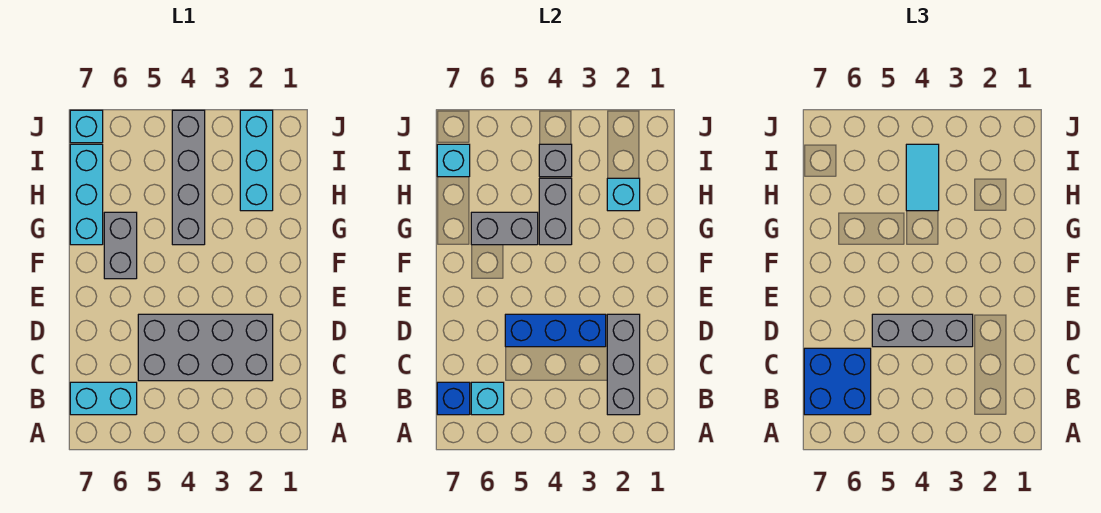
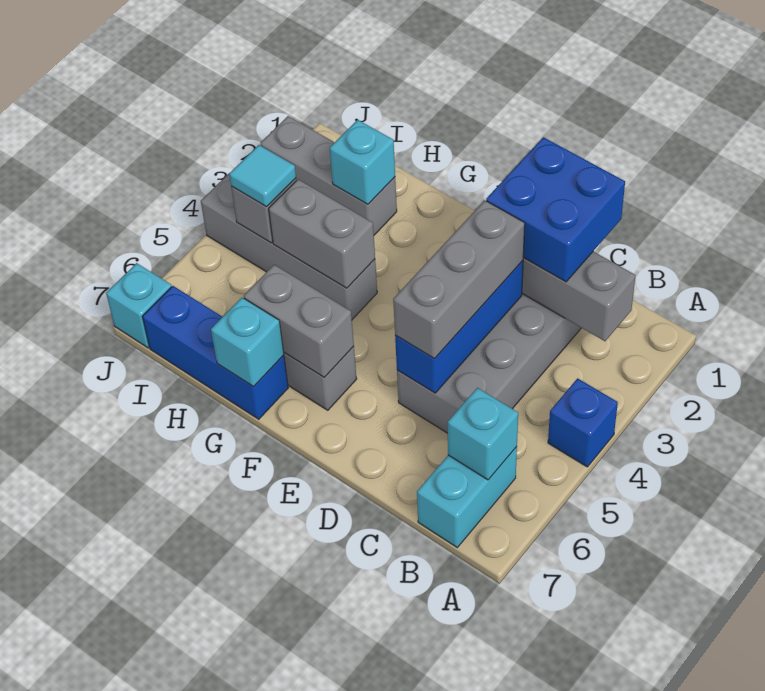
blue brick B6:C7 level 3 -> blue brick C1:D2 level 3
blue brick B7 level 2 -> blue brick A4 level 1
grey brick G5:G6 level 2 -> grey brick F6:G6 level 2
cyan brick G7:I7 level 1 -> blue brick G7:I7 level 1
cyan brick H2:J2 level 1 -> grey brick H2:J2 level 1
cyan tile H4:I4 level 3 -> cyan tile I4 level 3
cyan brick I7 level 2 -> cyan brick G7 level 2

